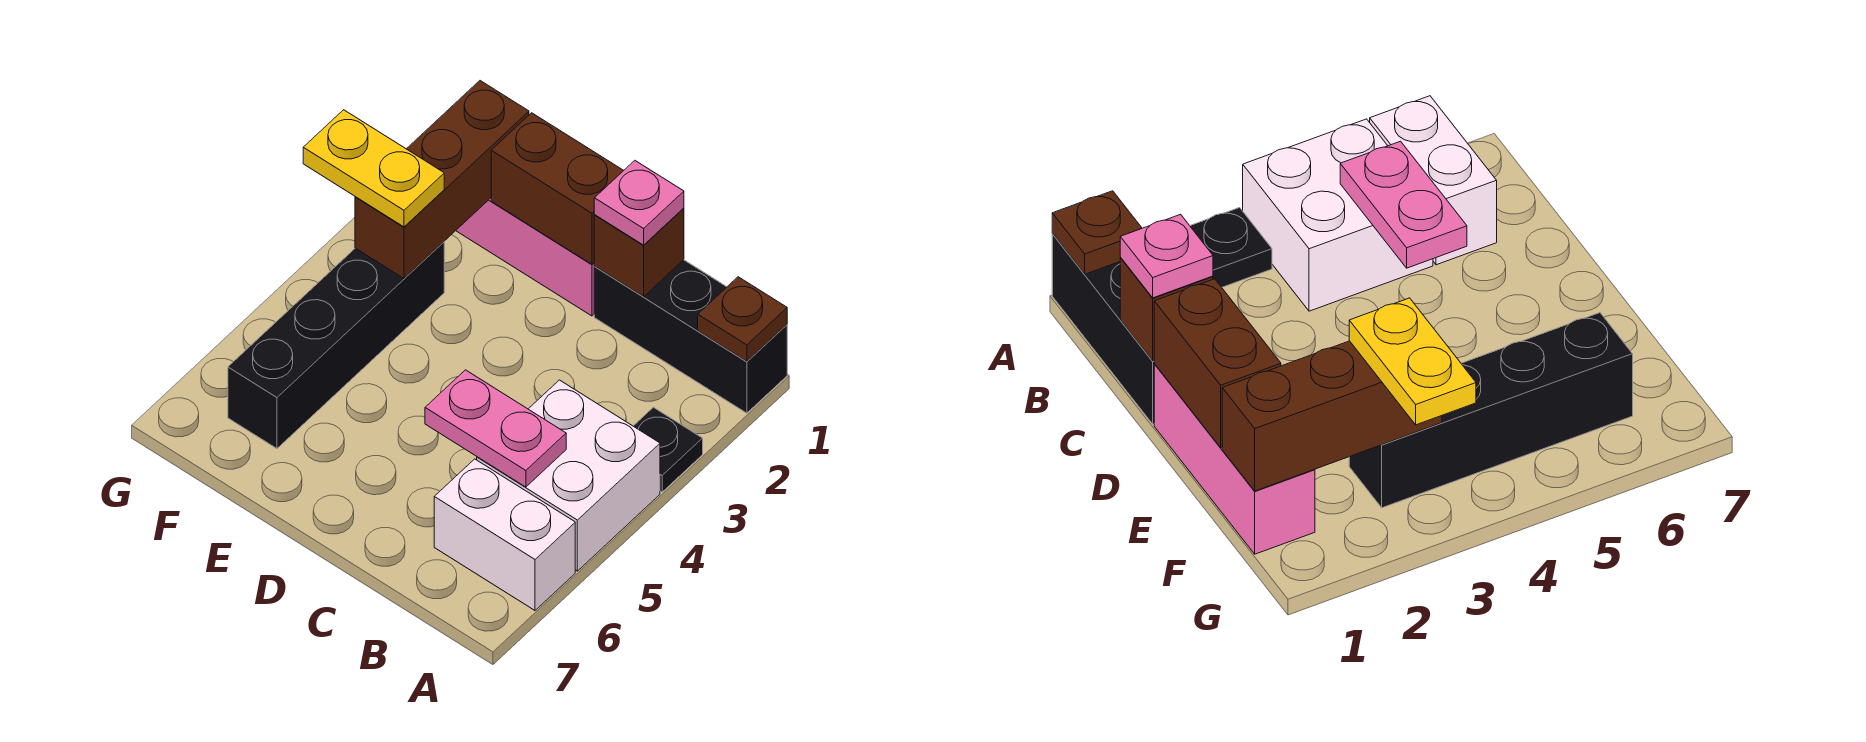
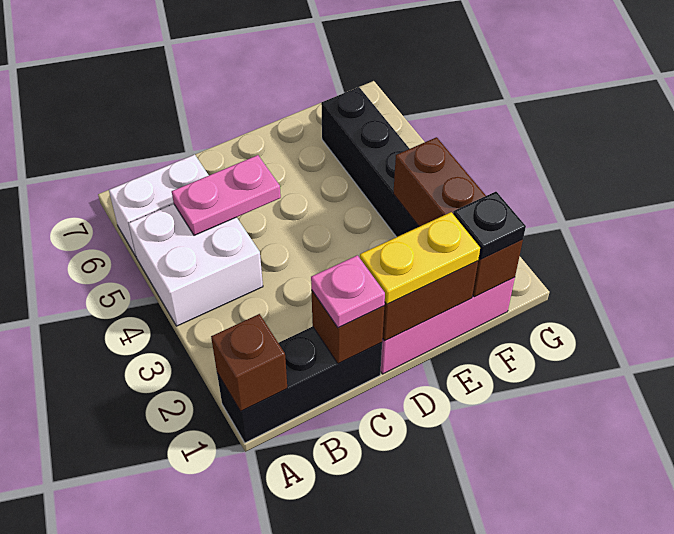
brown plate A1 level 2 -> brown brick A1 level 2
black plate A3 level 1 -> black plate F1 level 3
yellow plate F3:G3 level 3 -> yellow plate D1:E1 level 3

